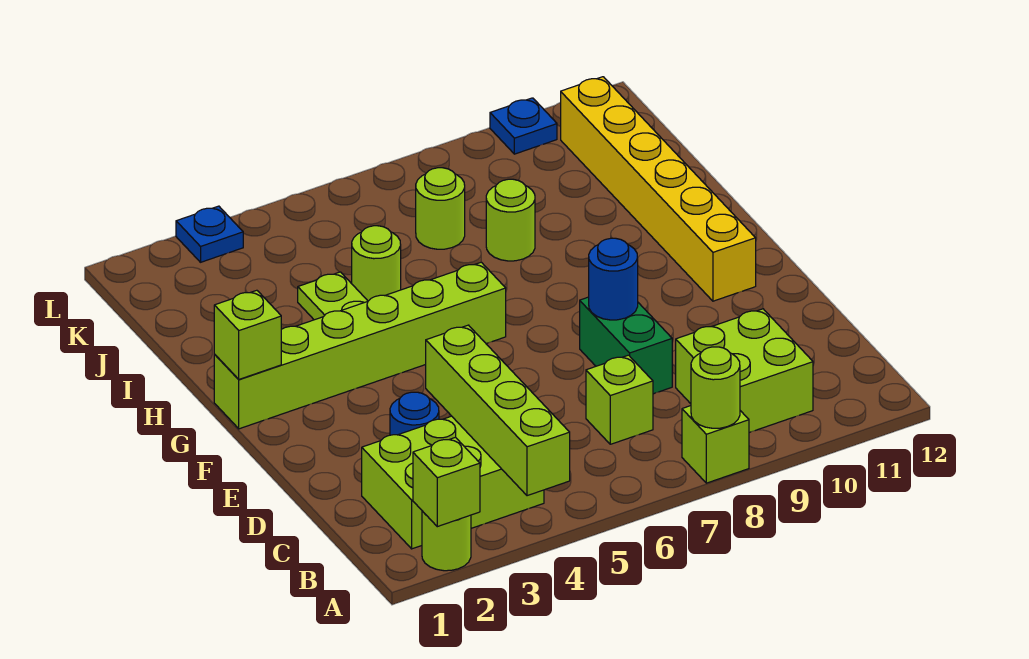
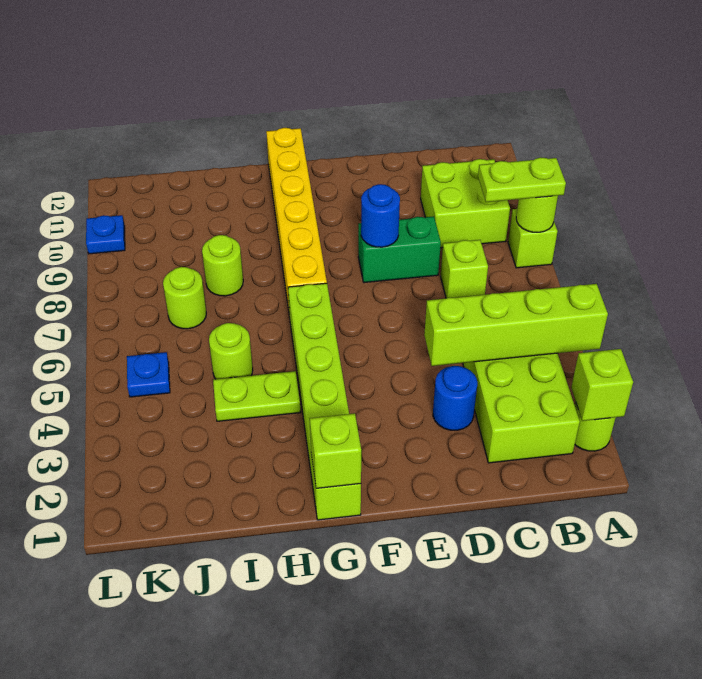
none -> lime plate A8:B8 level 3
yellow brick F11:K11 level 1 -> yellow brick G7:G12 level 1
blue plate L3 level 1 -> blue plate K5 level 1

